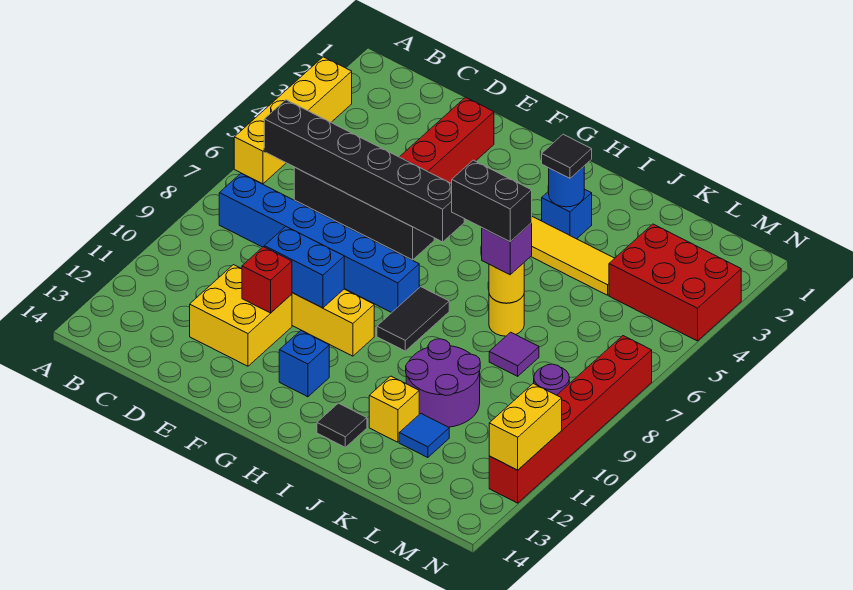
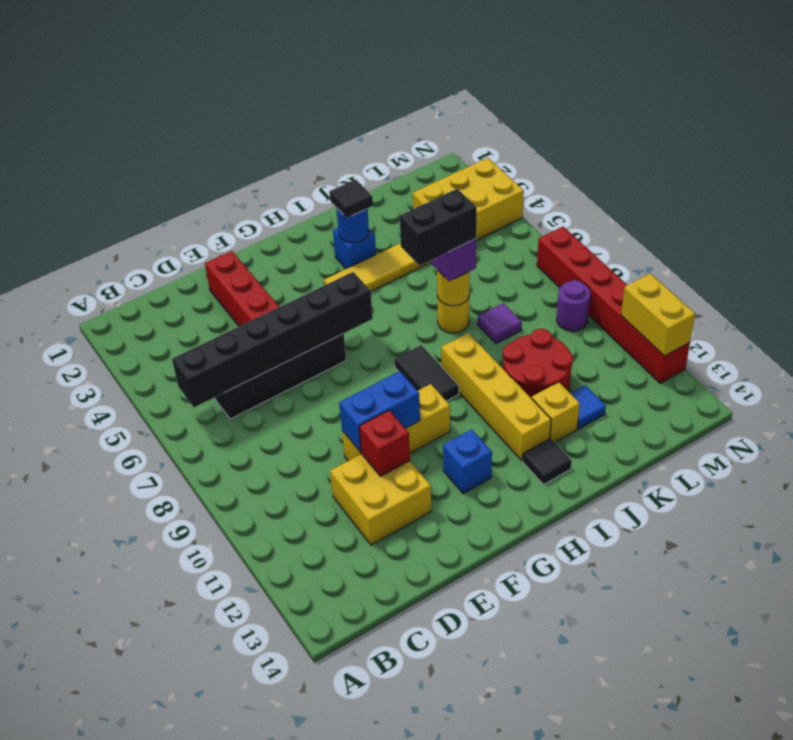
yellow brick A3:A6 level 1 -> yellow brick I9:I12 level 1
blue brick B8:G8 level 1 -> none
purple round brick J10:K11 level 1 -> red round brick J10:K11 level 1
red brick L3:N4 level 1 -> yellow brick L3:N4 level 1

